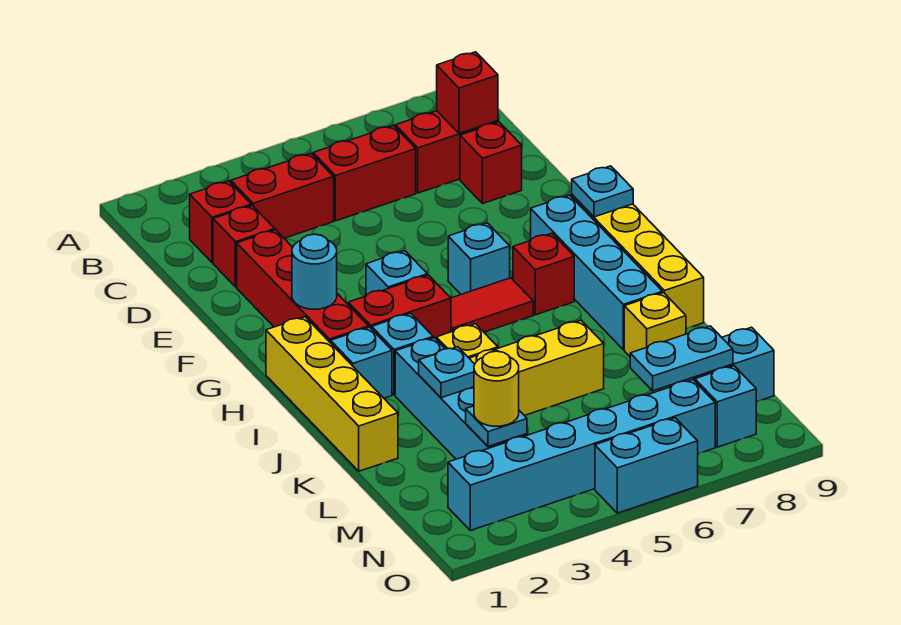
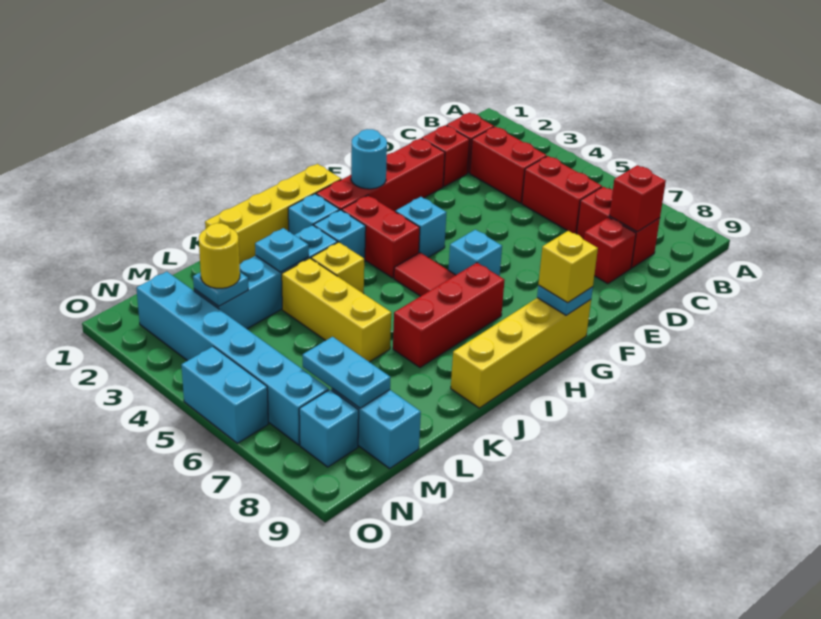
cyan brick G8:J8 level 1 -> none
red brick H7 level 1 -> red brick H7:J7 level 1
yellow brick K8 level 1 -> yellow brick G9 level 3

